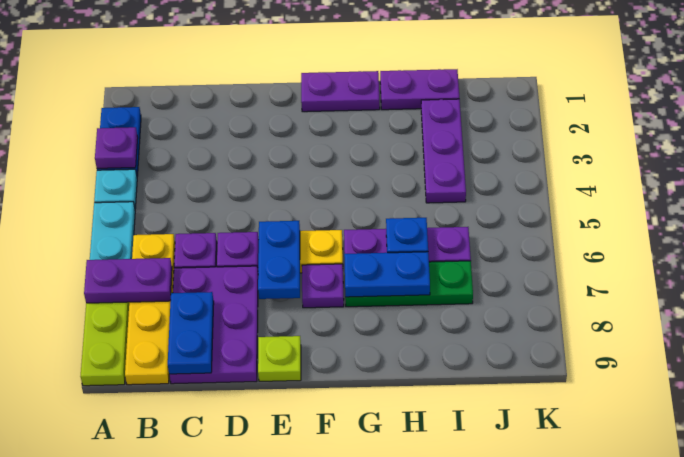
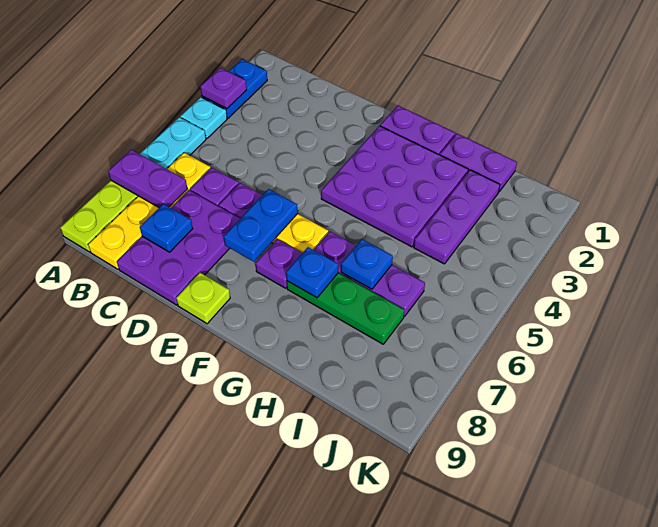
blue plate C8:C9 level 2 -> blue plate C8 level 2
none -> purple plate F2:H4 level 1
blue plate G7:H7 level 2 -> blue plate G7 level 2

